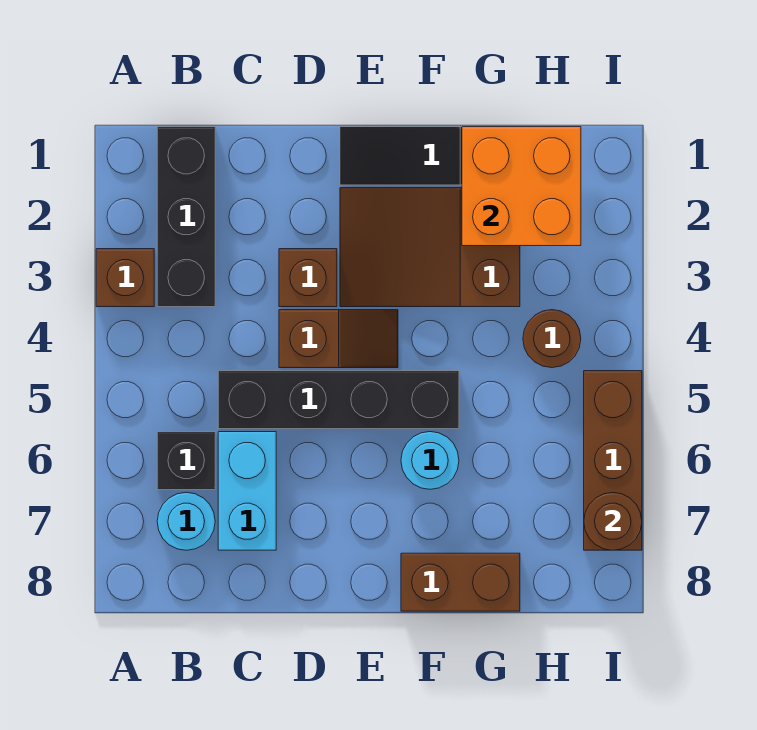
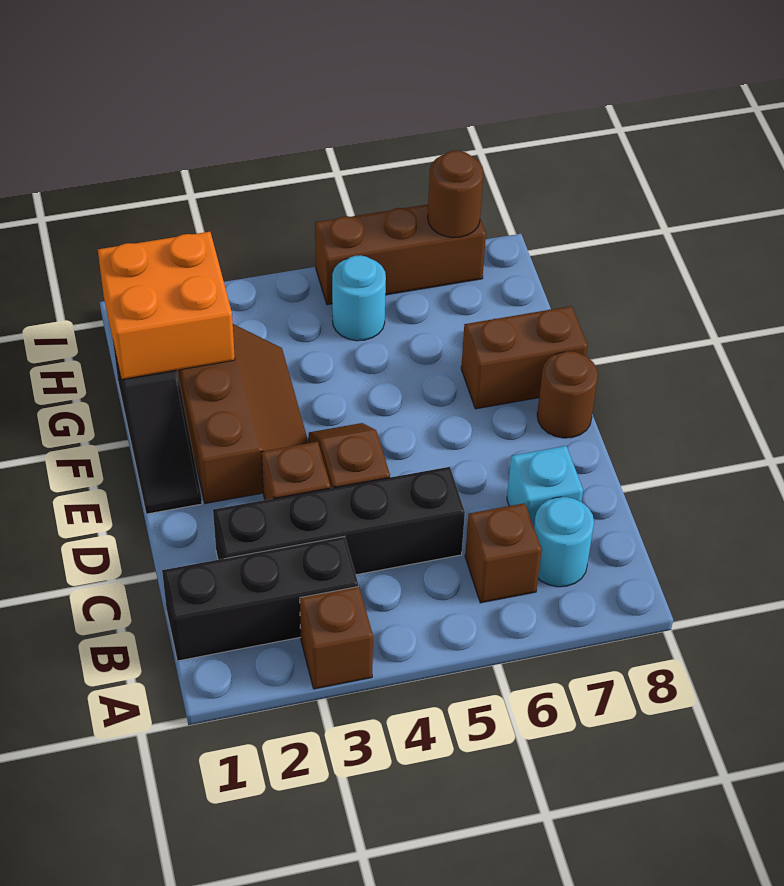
black brick B6 level 1 -> brown brick B6 level 1
black brick C5:F5 level 1 -> black brick C2:C5 level 1
cyan brick C6:C7 level 1 -> cyan brick C7 level 1
brown slope E2:G3 level 1 top G -> brown slope E2:G3 level 1 top 2
cyan round brick F6 level 1 -> cyan round brick H5 level 1
brown brick F8:G8 level 1 -> brown brick F7:F8 level 1
brown round brick H4 level 1 -> brown round brick E8 level 1

